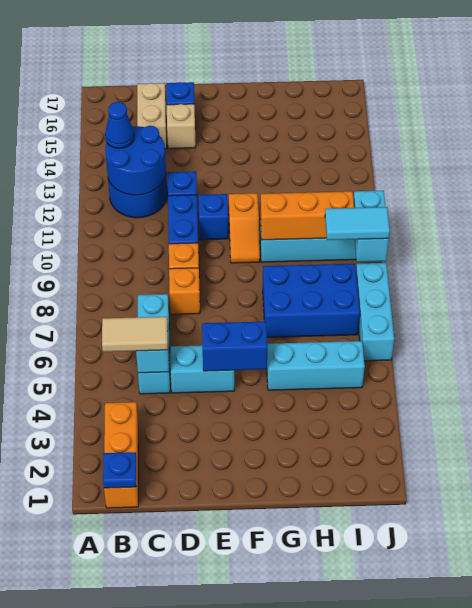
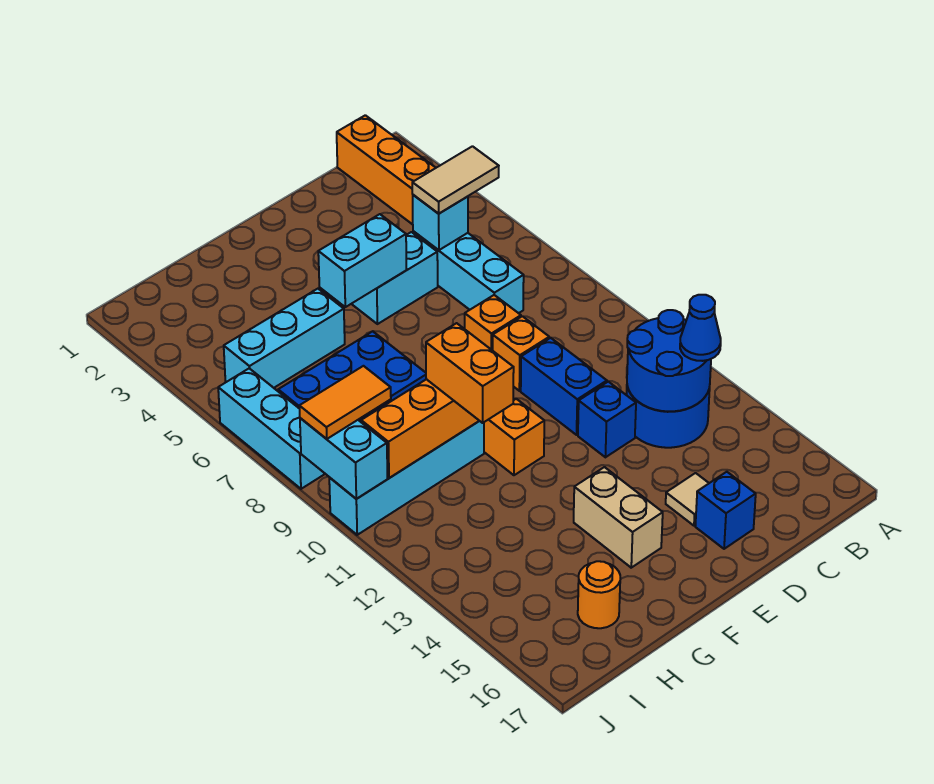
blue plate B1 level 2 -> none
tan brick C15:C16 level 1 -> tan brick F14:F15 level 1
tan brick D15 level 1 -> tan tile D15 level 1
blue brick E5:F5 level 2 -> cyan brick E5:F5 level 2
blue brick E11 level 1 -> none
none -> orange brick G10:G11 level 3
none -> orange round brick H16 level 1
cyan tile I9:J9 level 3 -> orange tile I9:J9 level 3

